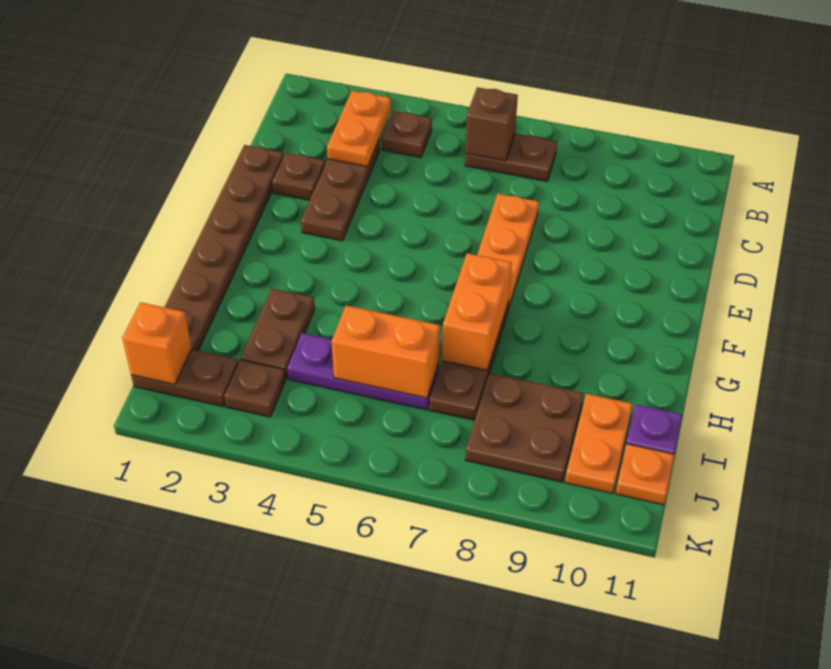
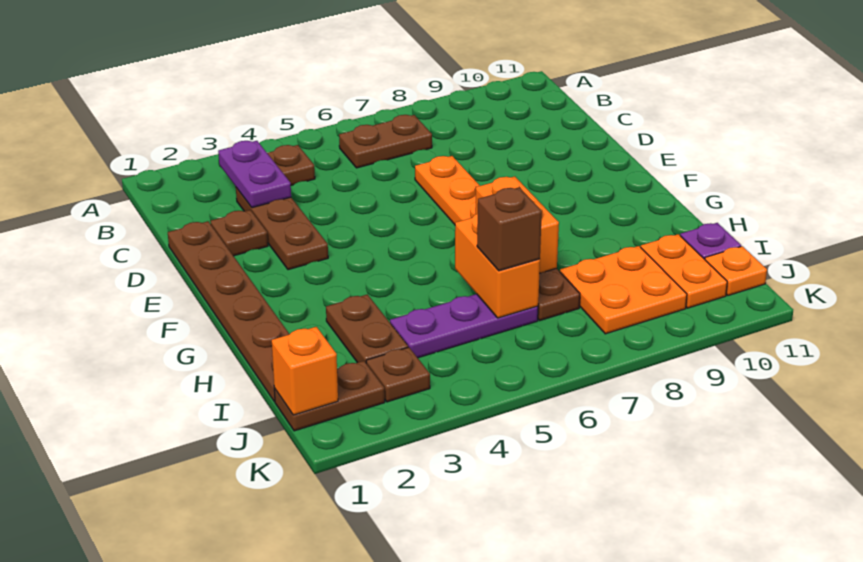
orange plate B3:C3 level 2 -> purple plate B3:C3 level 2
brown brick B6 level 2 -> brown brick I6 level 3
orange brick I5:I6 level 2 -> orange brick H6:I6 level 2
brown plate I8:J9 level 1 -> orange plate I8:J9 level 1

